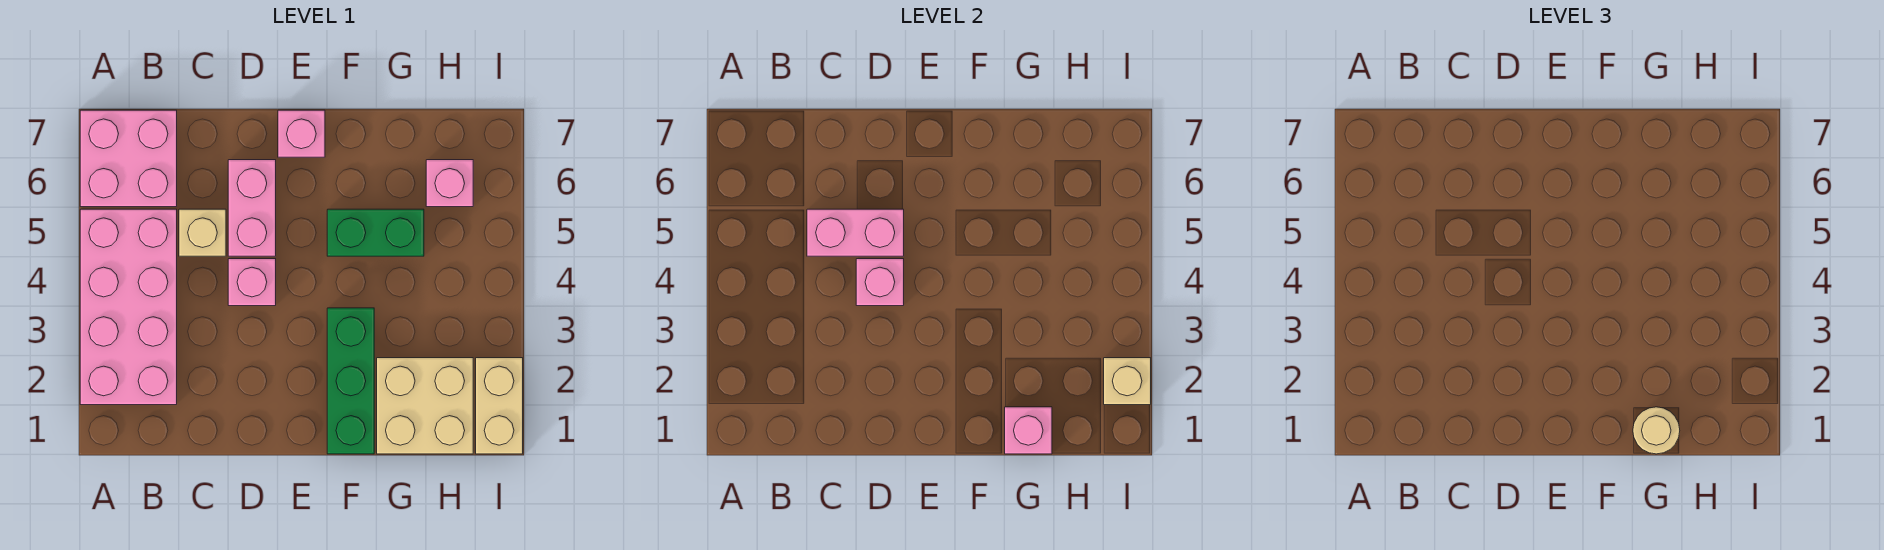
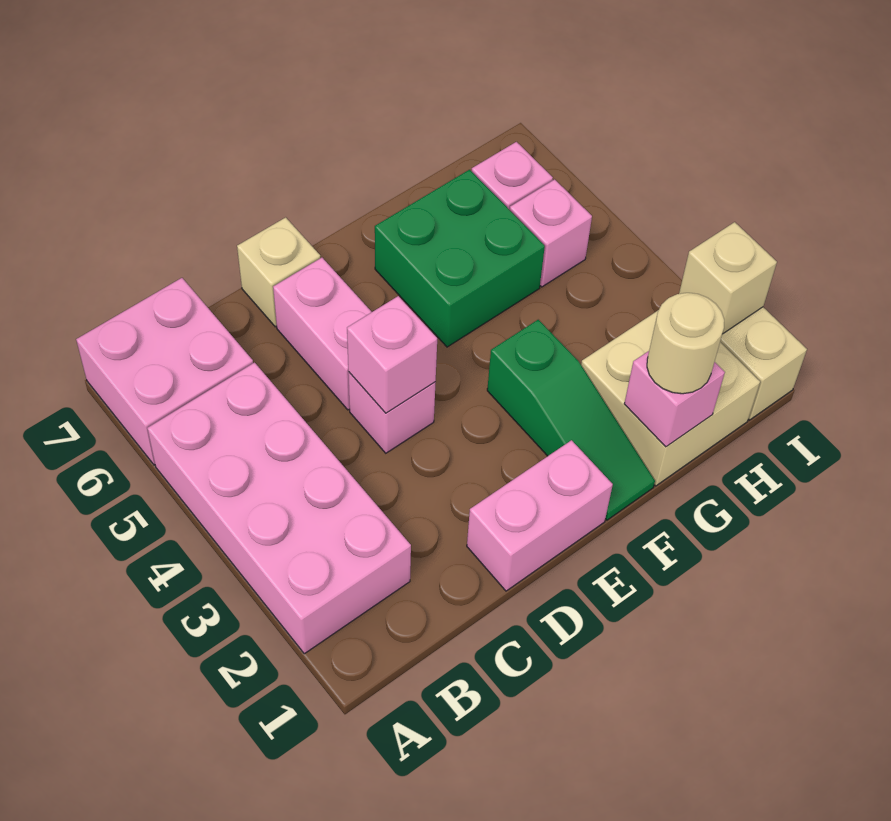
tan brick C5 level 1 -> tan brick D7 level 1
pink brick C5:D5 level 2 -> pink brick D1:E1 level 1
pink brick E7 level 1 -> pink brick H5 level 1
green brick F1:F3 level 1 -> green slope F1:F3 level 1 top 3
green brick F5:G5 level 1 -> green brick F5:G6 level 1

